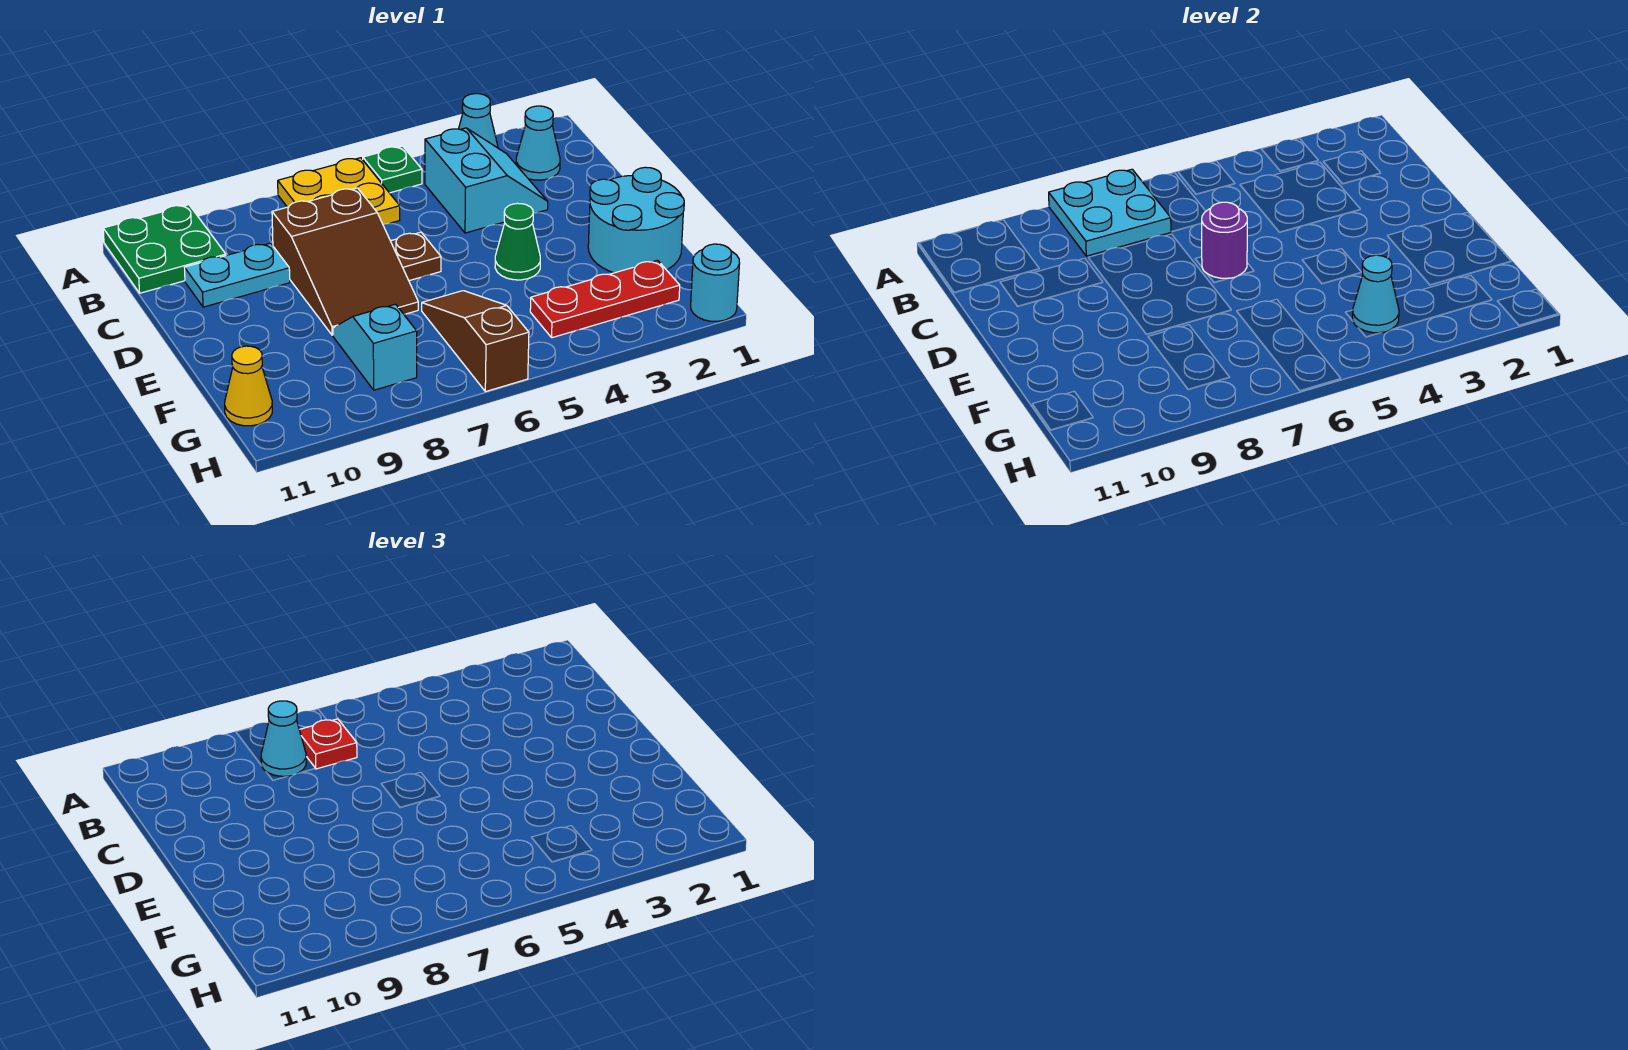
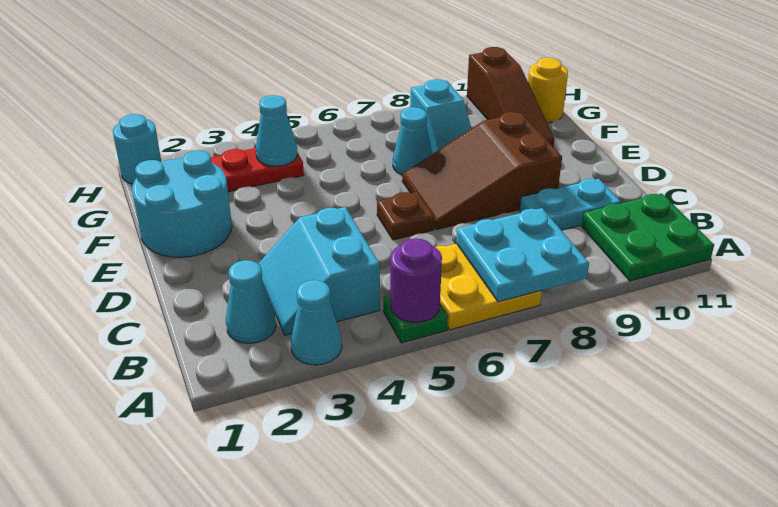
red plate B7 level 3 -> none
cyan cone B8 level 3 -> cyan cone F7 level 1
brown slope C7:E8 level 1 top C -> brown slope D7:E9 level 1 top 9
purple round brick D6 level 2 -> purple round brick A5 level 2
green cone E4 level 1 -> none
brown slope F6:H6 level 1 top H -> brown slope F10:H10 level 1 top H
yellow cone G11 level 1 -> yellow round brick G11 level 1

